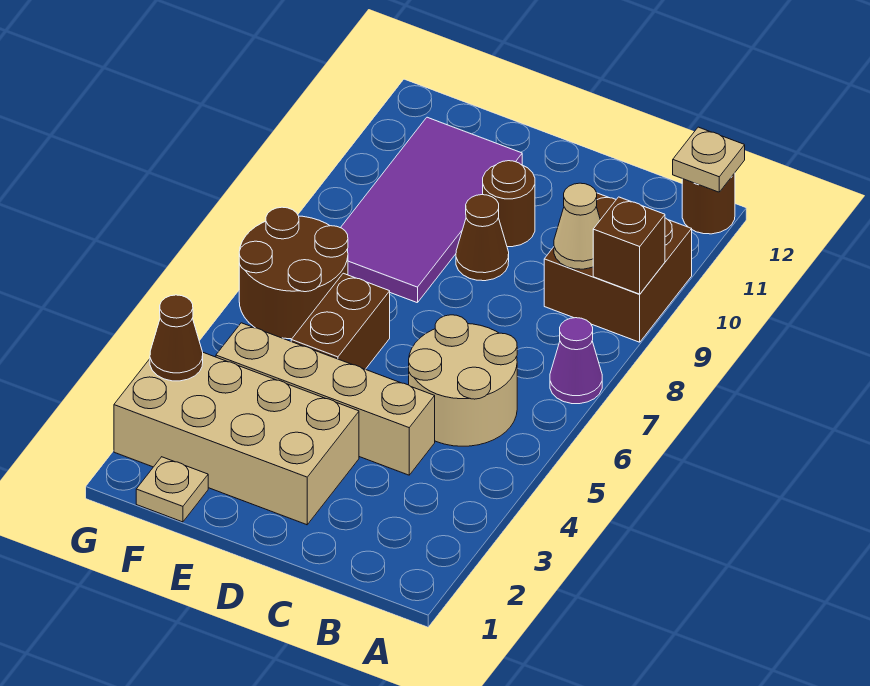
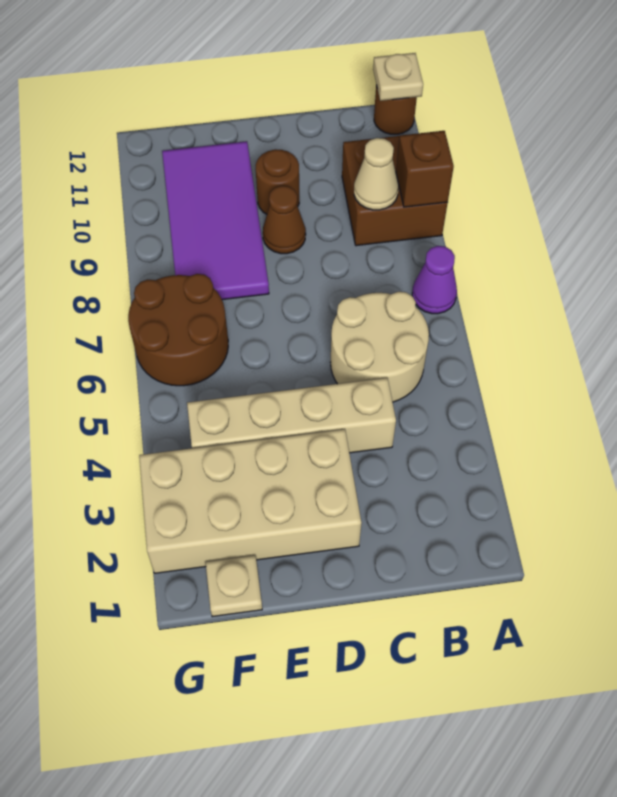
brown brick E5:E6 level 1 -> none
brown cone G3 level 2 -> none

